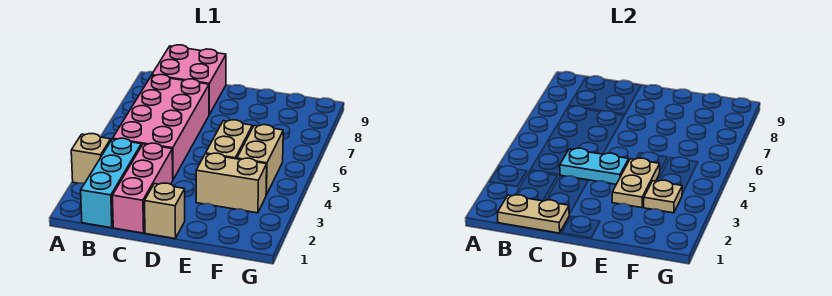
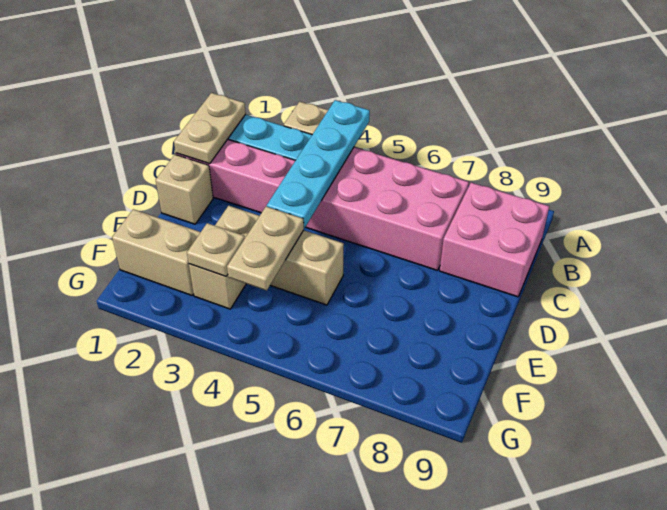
cyan plate C4:D4 level 2 -> cyan plate A4:D4 level 2
tan plate E3:E4 level 2 -> tan plate E4:F4 level 2
tan brick F4:F5 level 1 -> tan brick F1:F2 level 1

